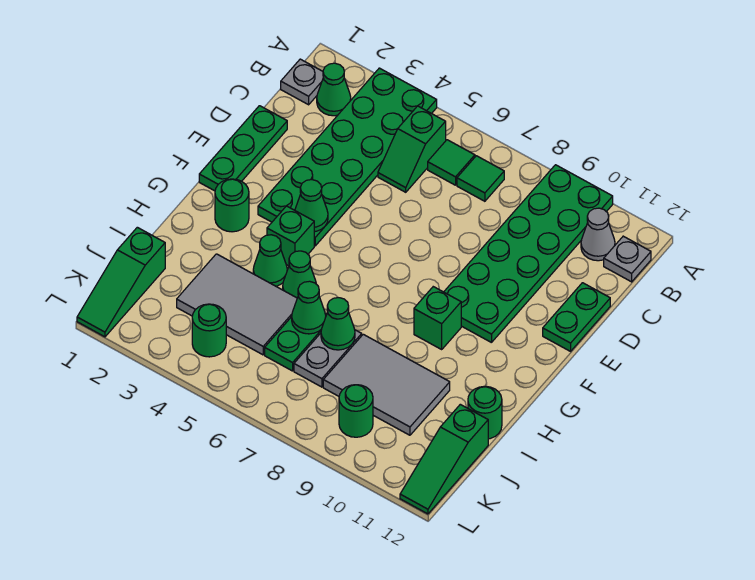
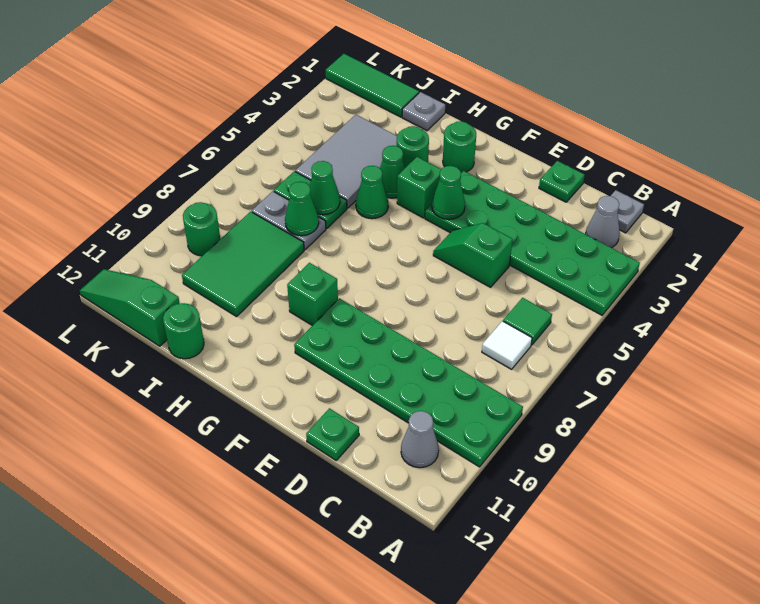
green cone B2 level 1 -> grey cone B2 level 1
green slope B5:C5 level 1 top B -> green slope D5:E5 level 1 top D
green tile B7 level 1 -> white tile B7 level 1
grey plate B12 level 1 -> grey plate I1 level 1
green plate D1:F1 level 1 -> green plate D1 level 1
green plate D12:E12 level 1 -> green plate D12 level 1
grey tile I8:J10 level 1 -> green tile I8:J10 level 1
green slope J1:L1 level 1 top J -> green tile J1:L1 level 1
green round brick K4 level 1 -> green round brick H3 level 1

